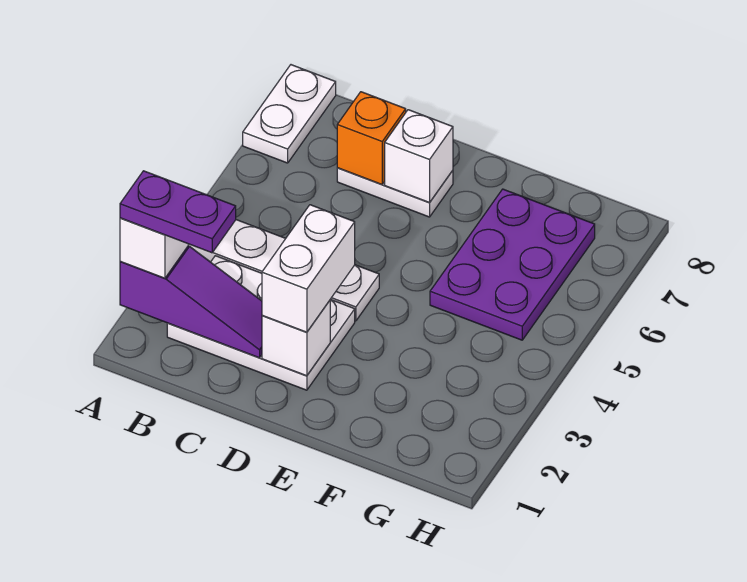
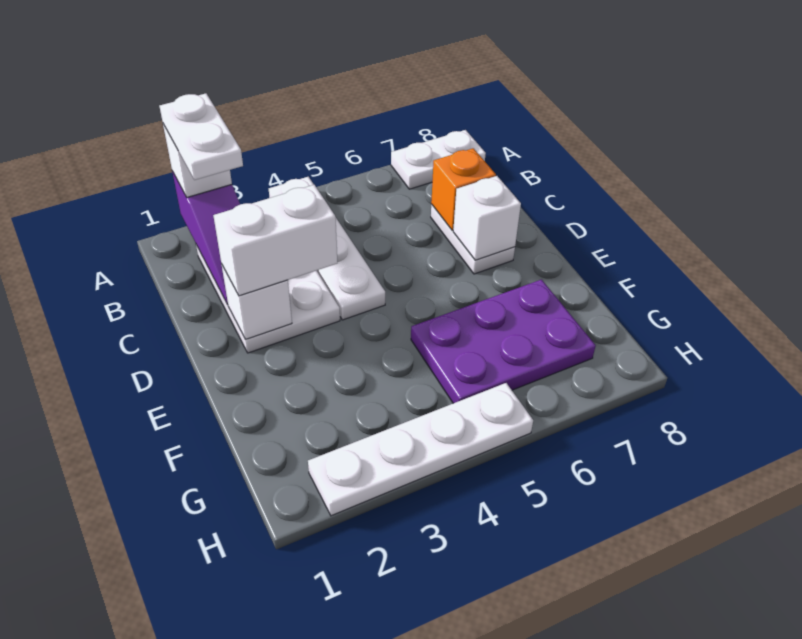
purple plate A2:B2 level 4 -> white plate A2:B2 level 4
none -> white plate H2:H5 level 1

